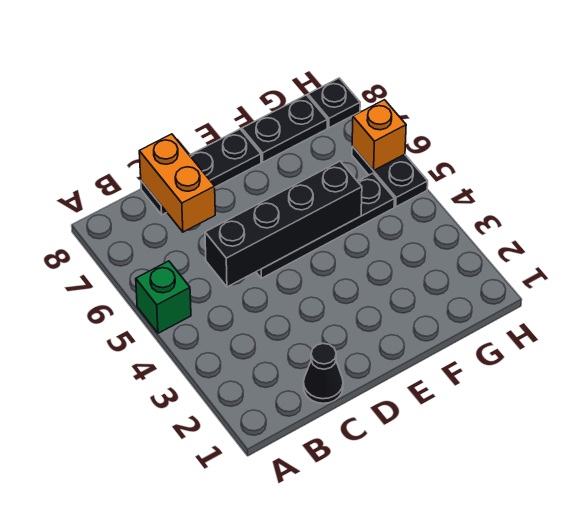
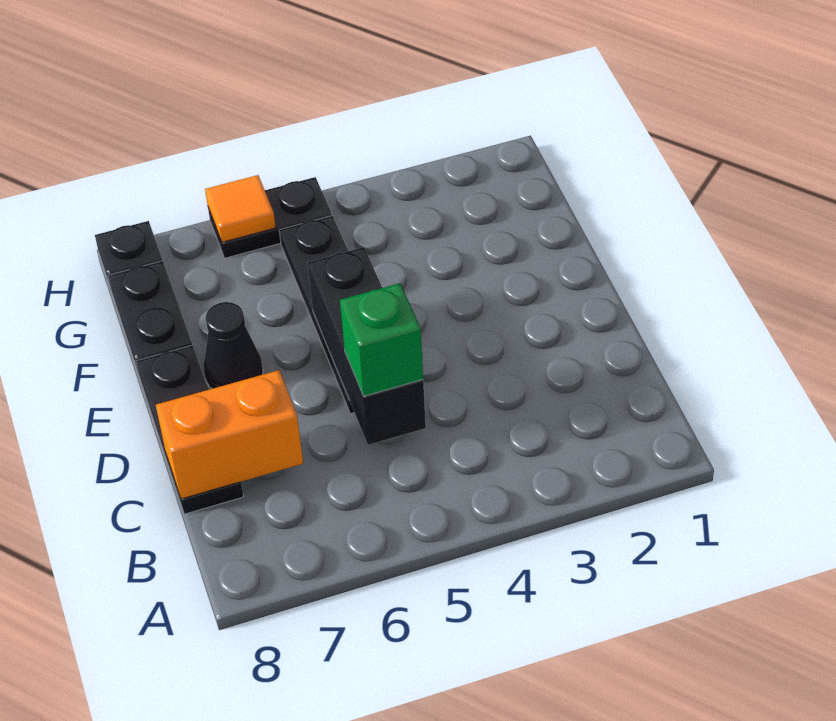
green brick A5 level 1 -> green brick C5 level 3
black cone C1 level 1 -> black cone E7 level 1
black brick C5:F5 level 2 -> black brick C5:E5 level 2
orange brick H6 level 2 -> orange tile H6 level 2

